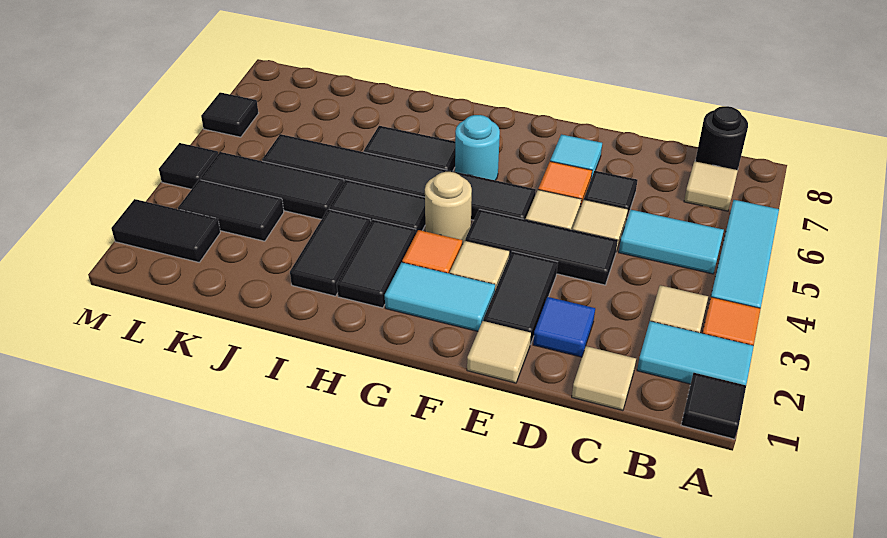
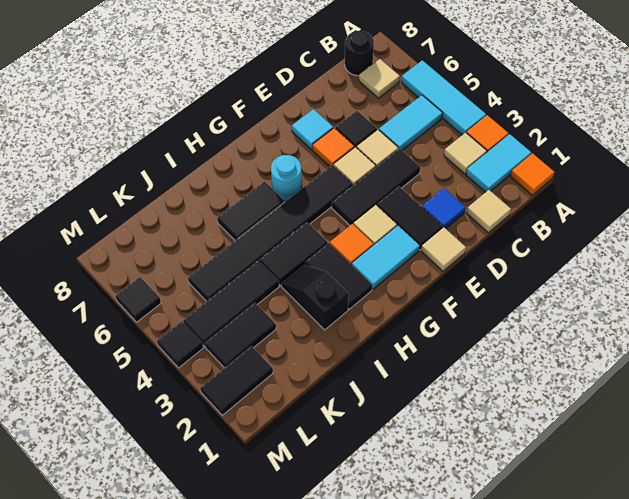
black tile A1 level 1 -> orange tile A1 level 1
tan round brick G4 level 1 -> none
black tile I2:I3 level 1 -> black slope I2:I3 level 1 top 2

